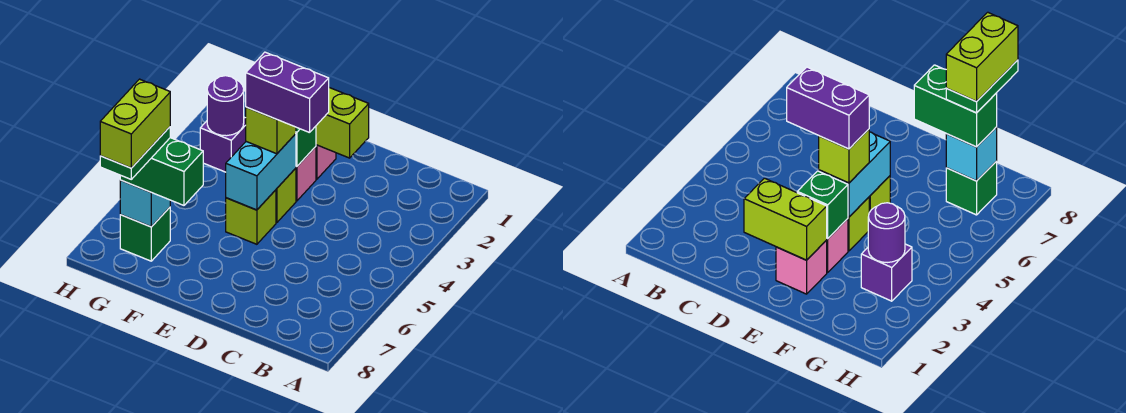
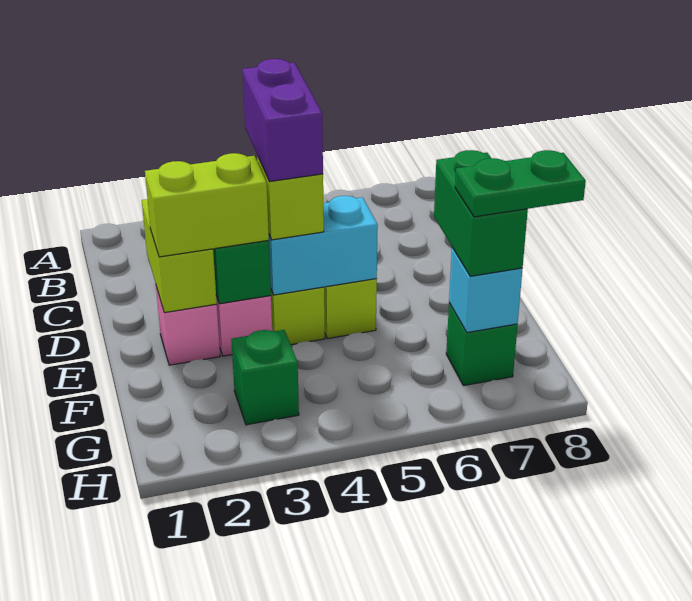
purple brick G3 level 1 -> green brick G3 level 1
purple round brick G3 level 2 -> none
lime brick G7:G8 level 5 -> lime brick E2:E3 level 3

